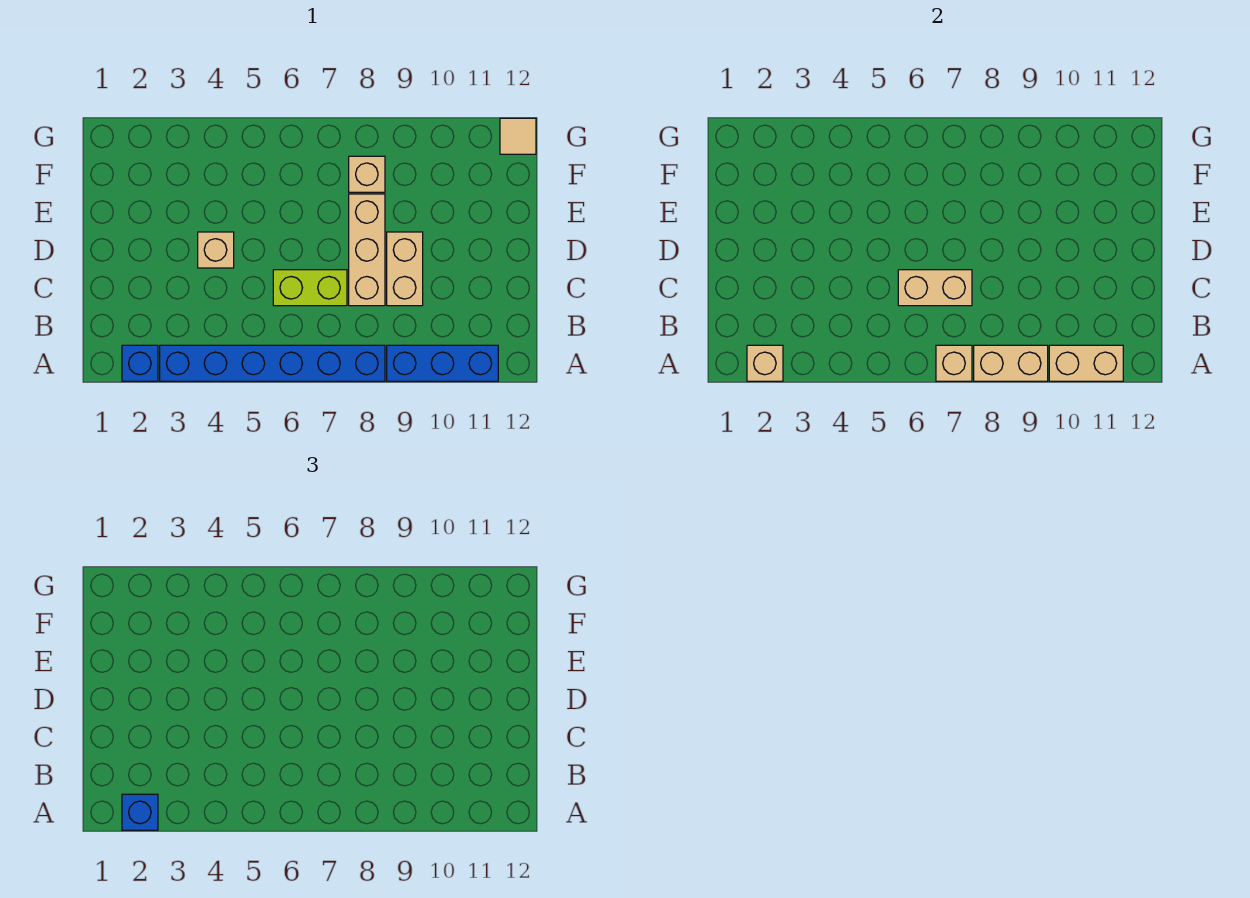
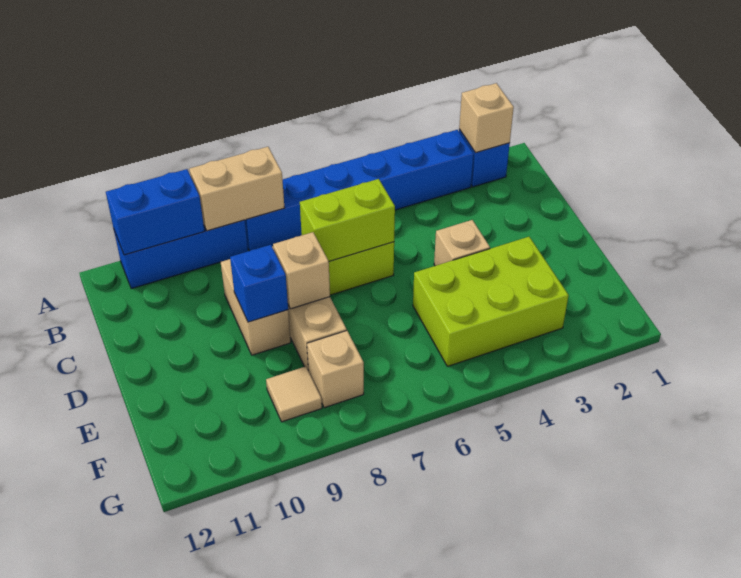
blue brick A2 level 3 -> blue brick D9 level 2
tan brick A7 level 2 -> tan brick D8 level 2
tan brick A10:A11 level 2 -> blue brick A10:A11 level 2
tan brick C6:C7 level 2 -> lime brick C6:C7 level 2
none -> lime brick E3:F5 level 1
tan tile G12 level 1 -> tan tile F9 level 1

